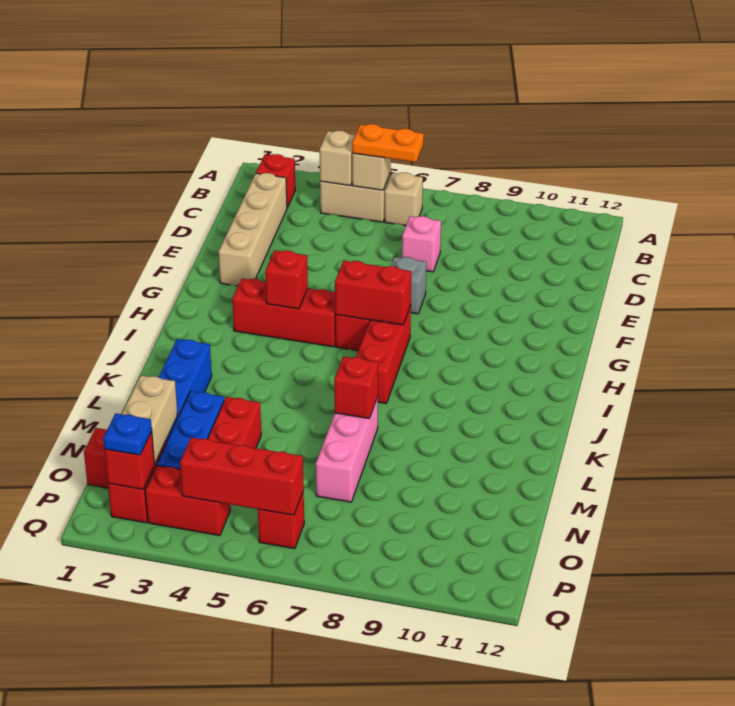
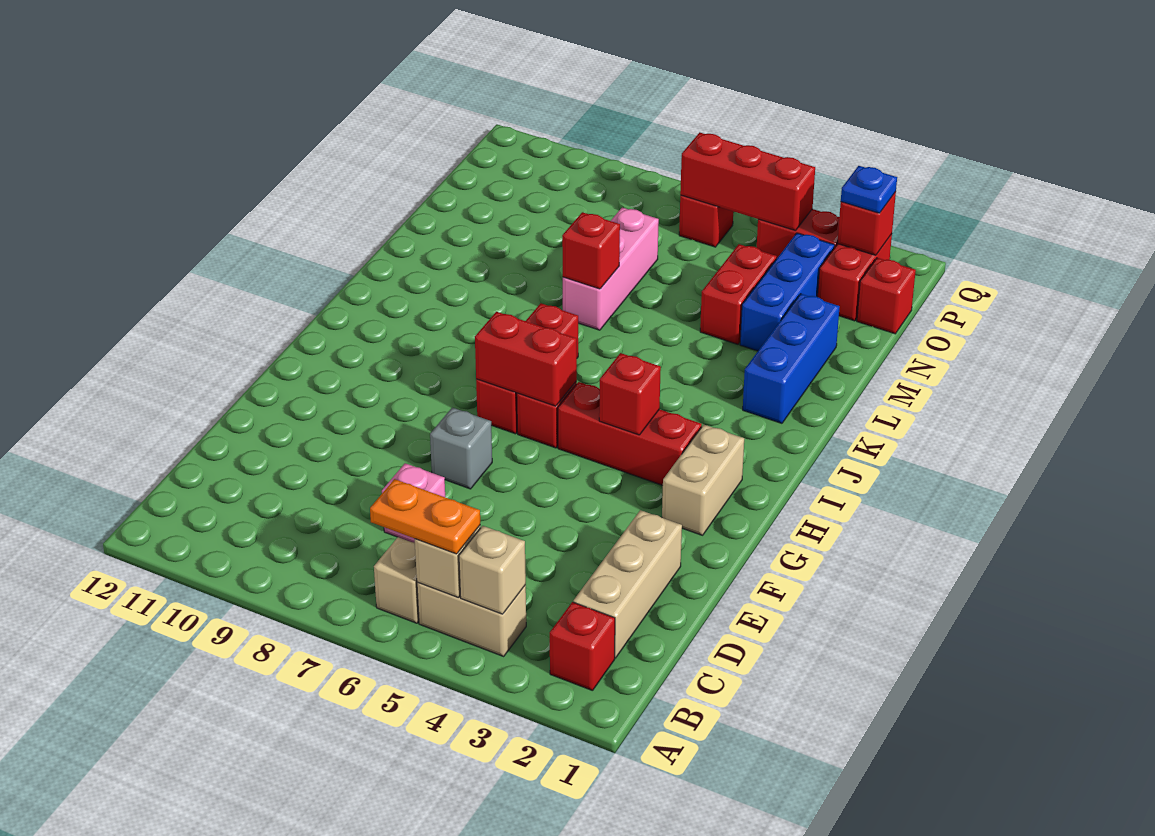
tan brick C2:F2 level 1 -> tan brick C2:E2 level 1
tan brick N2:O2 level 2 -> tan brick G2:H2 level 1

